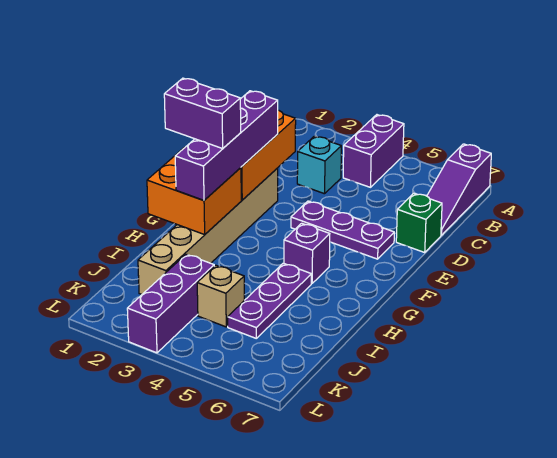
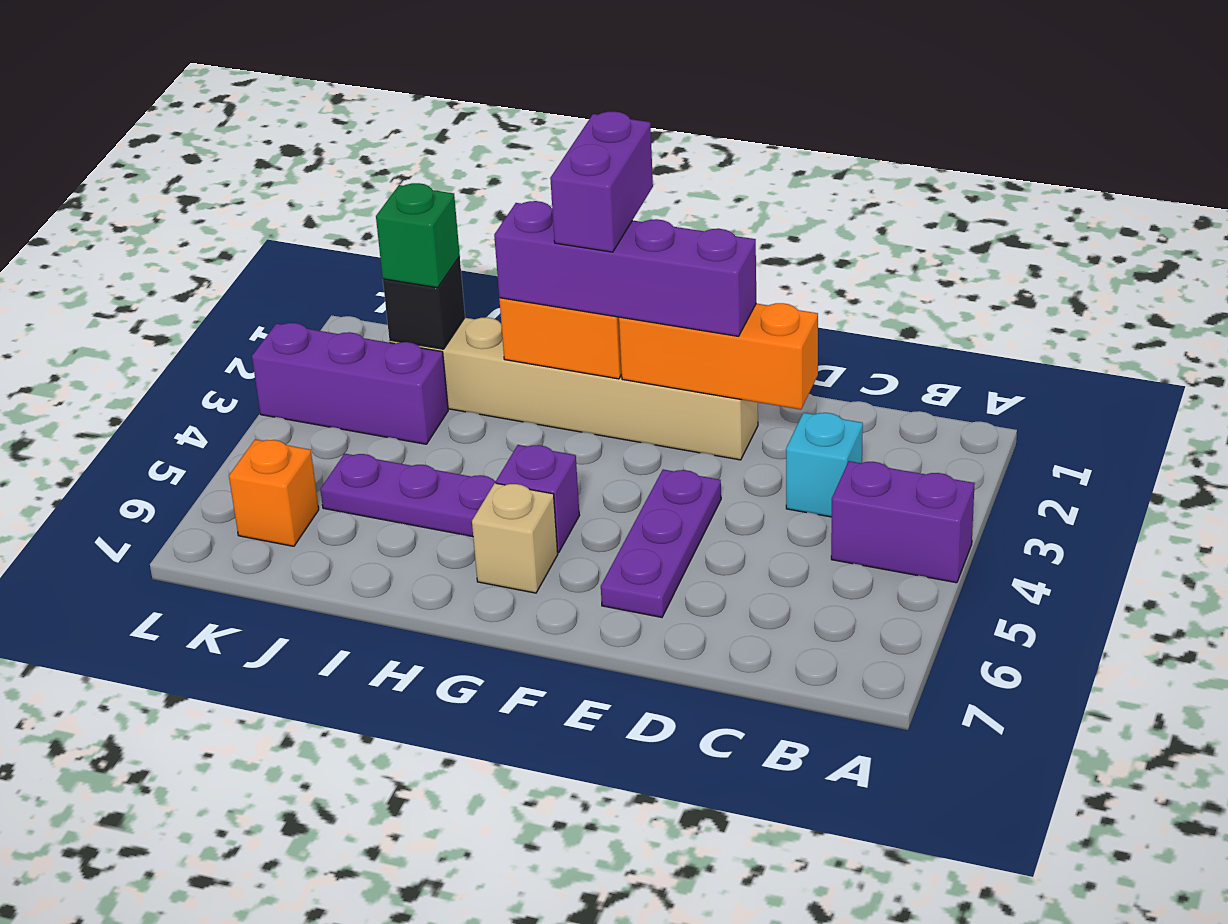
purple slope A7:C7 level 1 top A -> none
green brick D7 level 1 -> green brick J2 level 3
none -> black brick J2 level 2
tan brick J4 level 1 -> tan brick G6 level 1
none -> orange brick K6 level 1

